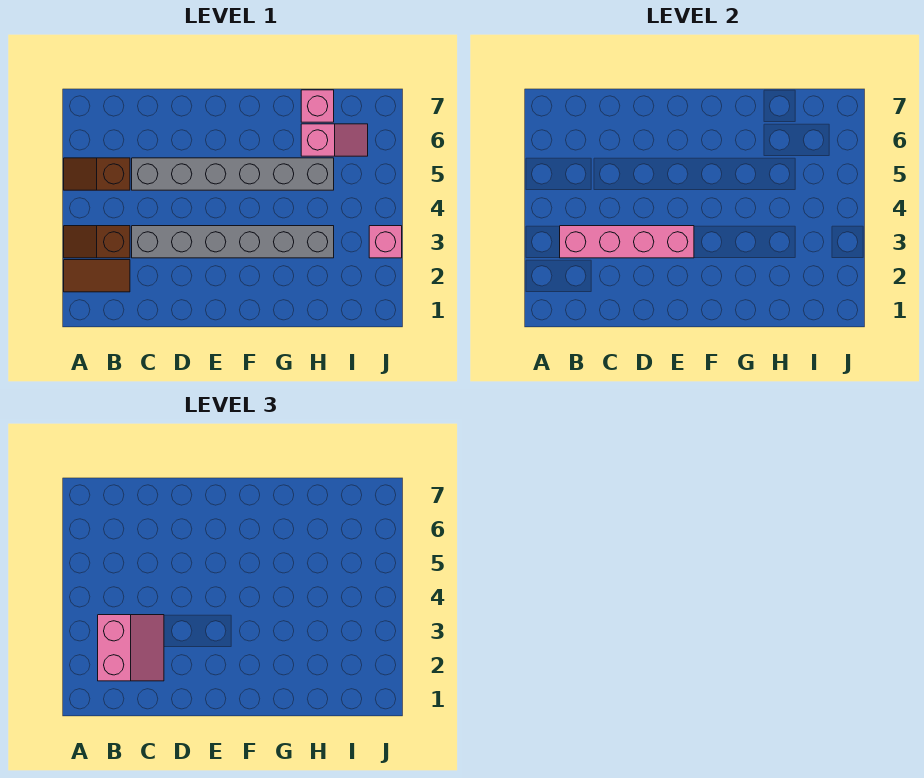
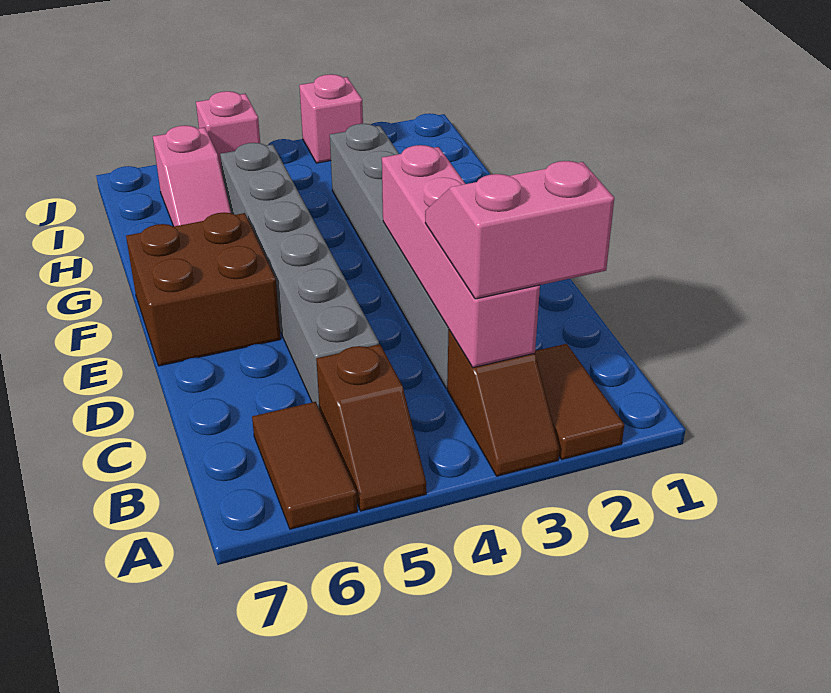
none -> brown tile A6:B6 level 1
none -> brown brick E6:F7 level 1
pink slope H6:I6 level 1 top H -> pink slope H6:I6 level 1 top I
pink brick H7 level 1 -> pink brick J5 level 1

